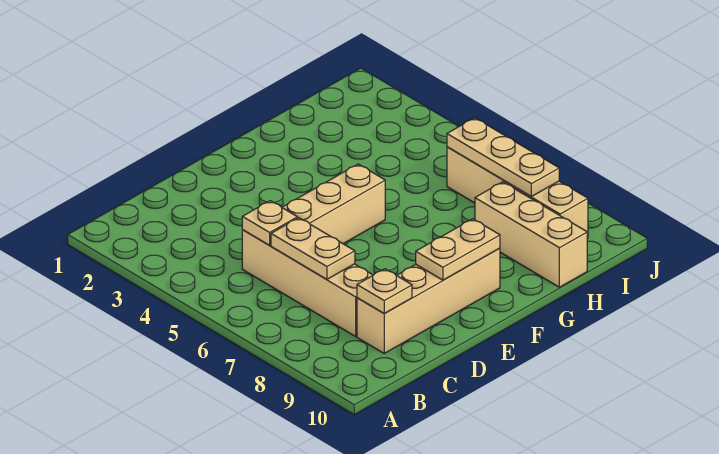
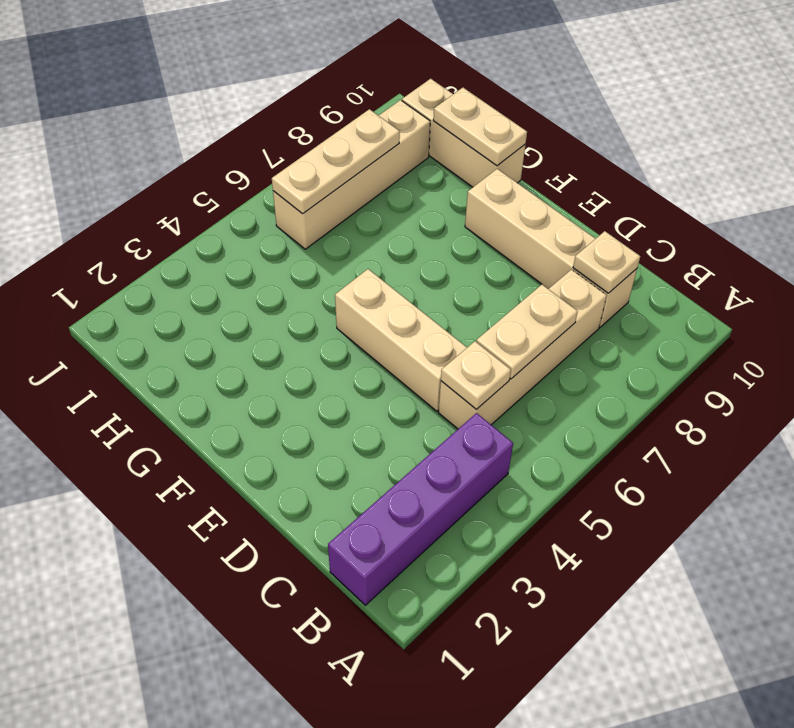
none -> purple brick B1:B4 level 1
tan plate E9:F9 level 2 -> tan plate G10:H10 level 2
tan brick H8:H10 level 1 -> tan brick G10:I10 level 1

